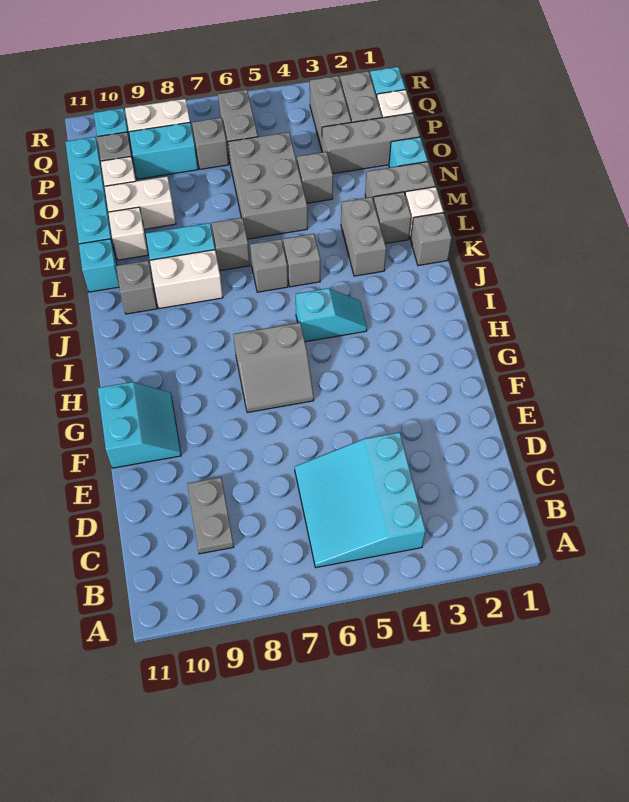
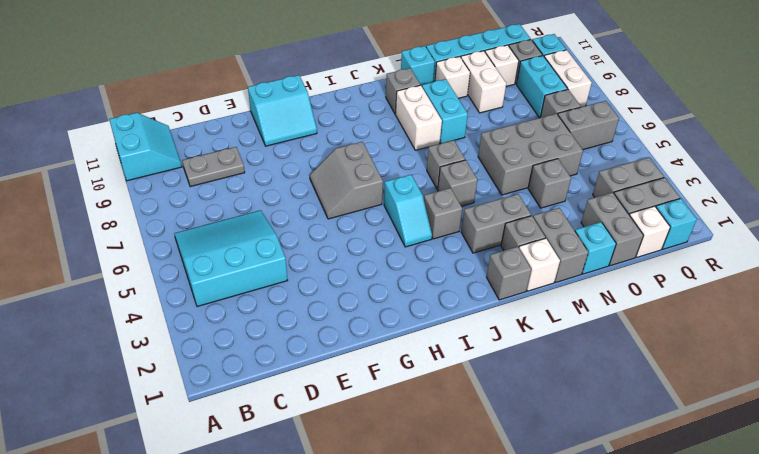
none -> cyan slope A10:B11 level 1 top A
grey brick L7 level 1 -> grey brick J4 level 1
grey brick O1:O3 level 1 -> grey brick O1:O2 level 1

